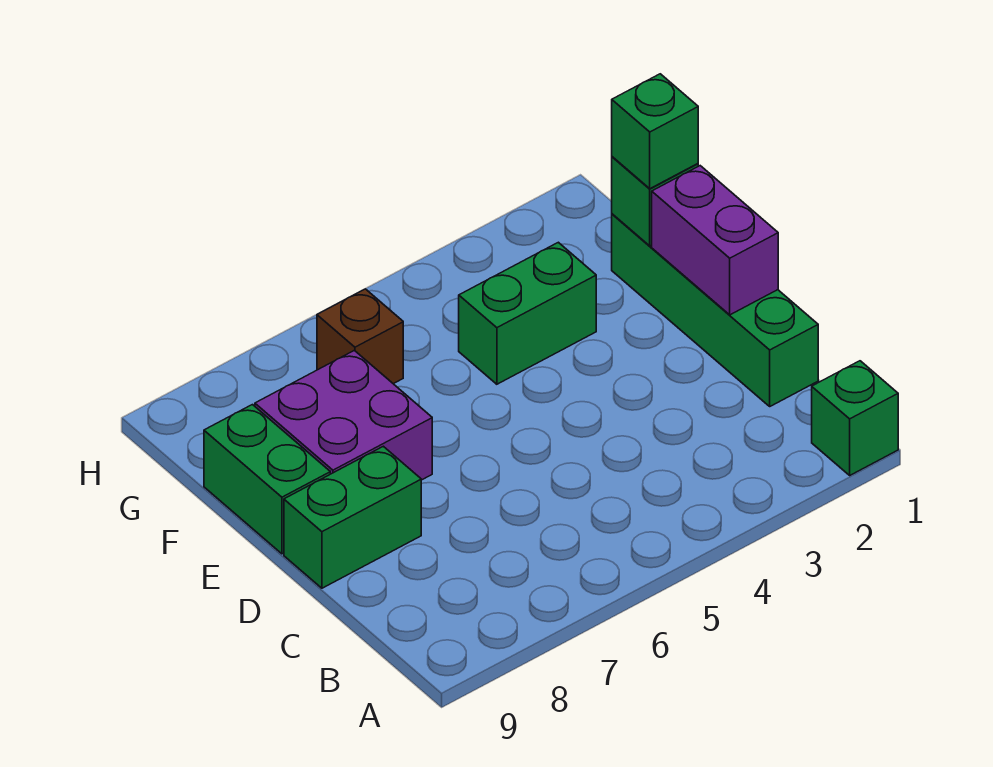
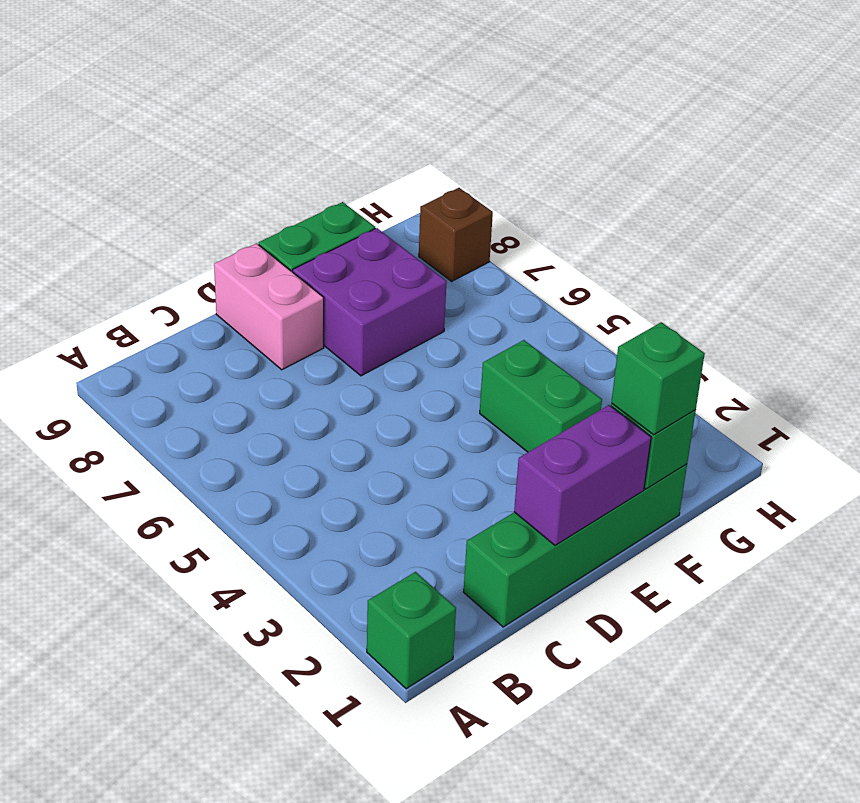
green brick D8:D9 level 1 -> pink brick D8:D9 level 1
brown brick G6 level 1 -> brown brick H8 level 1

